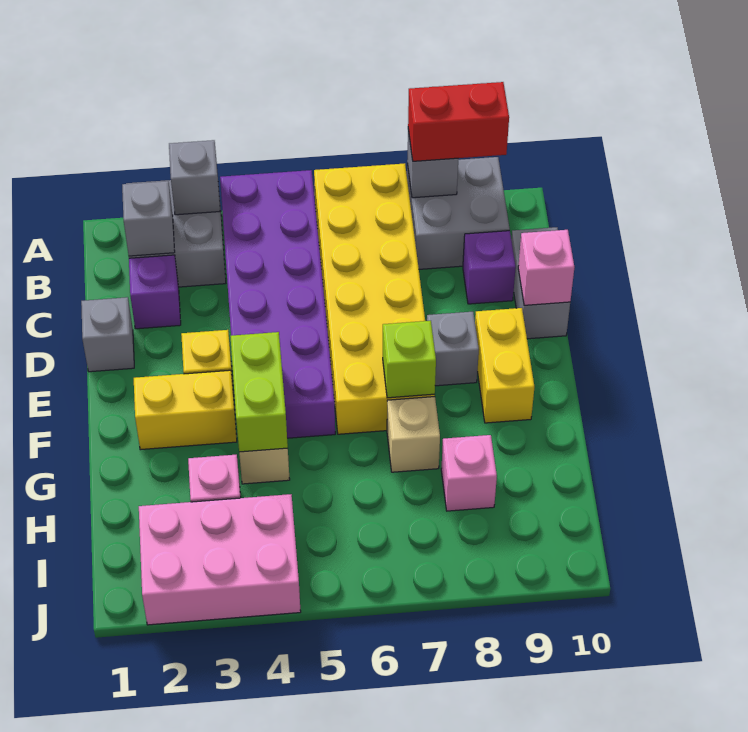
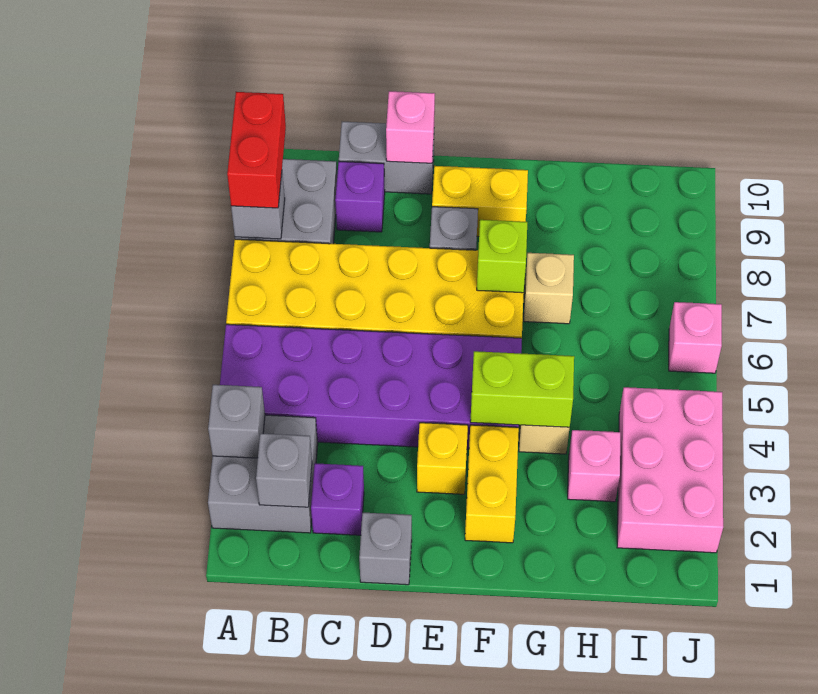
pink brick H8 level 1 -> pink brick J6 level 1

